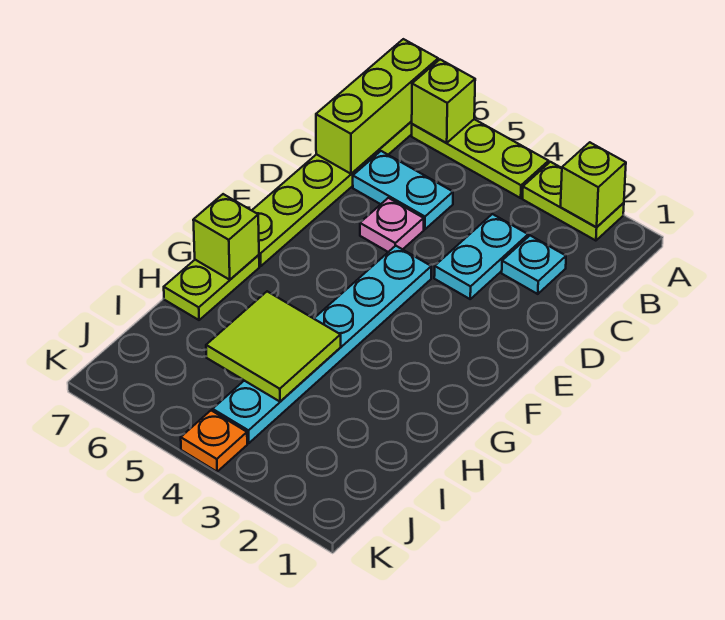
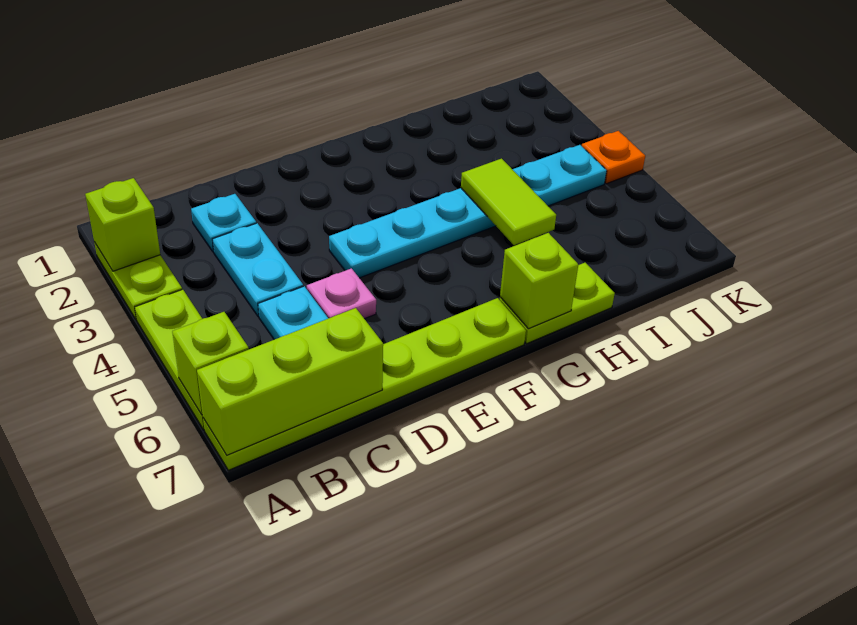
cyan plate C3:D3 level 1 -> cyan plate C3:C4 level 1
lime tile H4:I5 level 2 -> lime tile H4:H5 level 2

